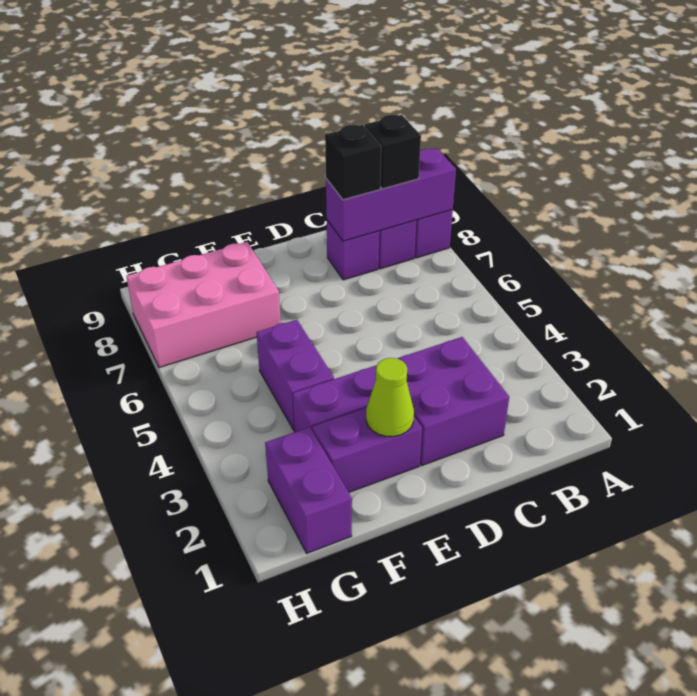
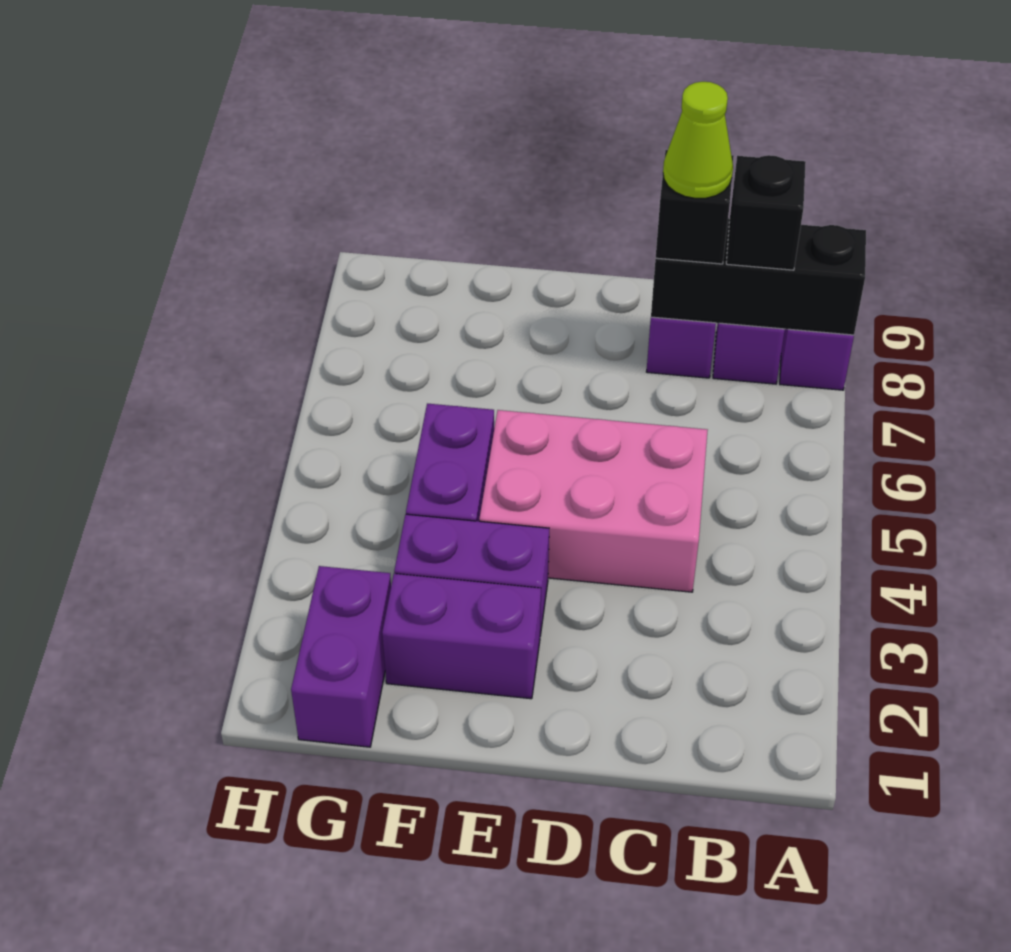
purple brick A8:C8 level 2 -> black brick A8:C8 level 2
purple brick C2:D3 level 1 -> none
lime cone E2 level 2 -> lime cone C8 level 4
pink brick F7:H8 level 1 -> pink brick C4:E5 level 1

